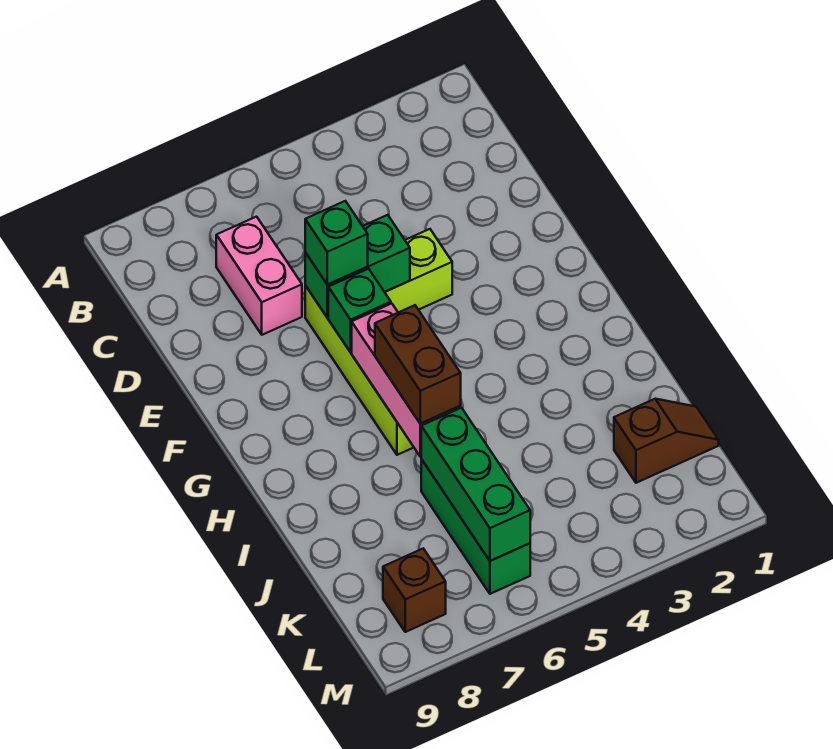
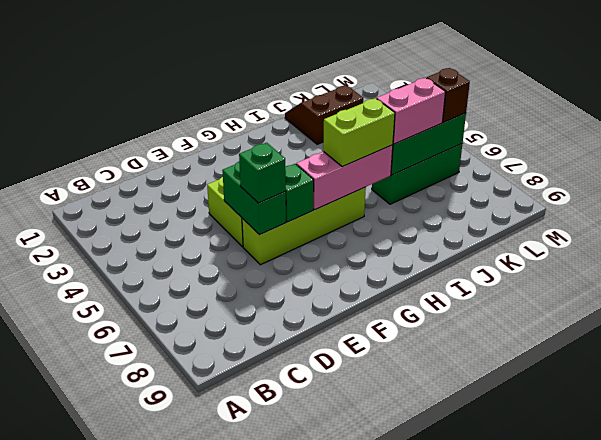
pink brick C7:D7 level 1 -> pink brick J6:K6 level 3
brown brick H6:I6 level 3 -> lime brick H6:I6 level 3
brown slope K1:K2 level 1 top 2 -> brown slope J1:K2 level 1 top 2
brown brick L8 level 1 -> brown brick L6 level 3

